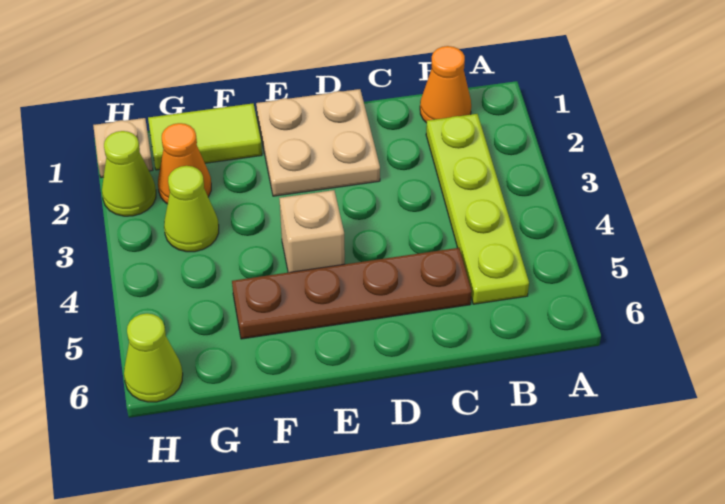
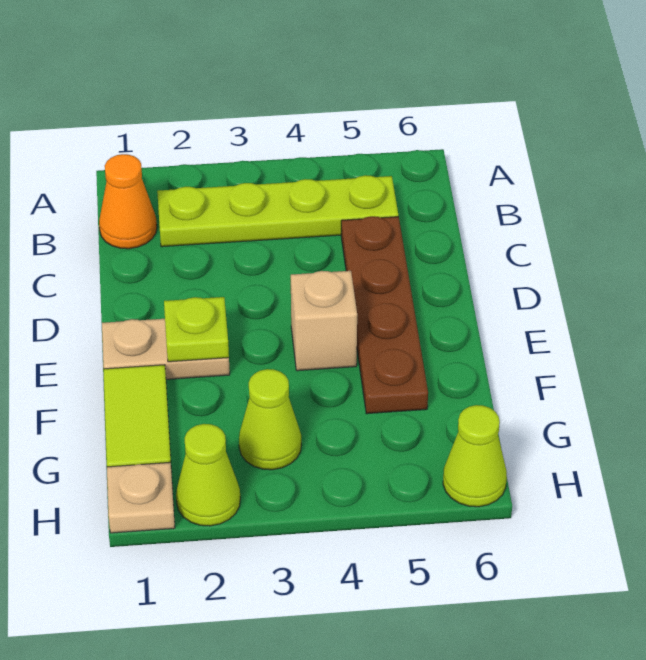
tan plate D1:E2 level 1 -> tan plate E1:E2 level 1
none -> lime plate E2 level 2
orange cone G2 level 1 -> none

